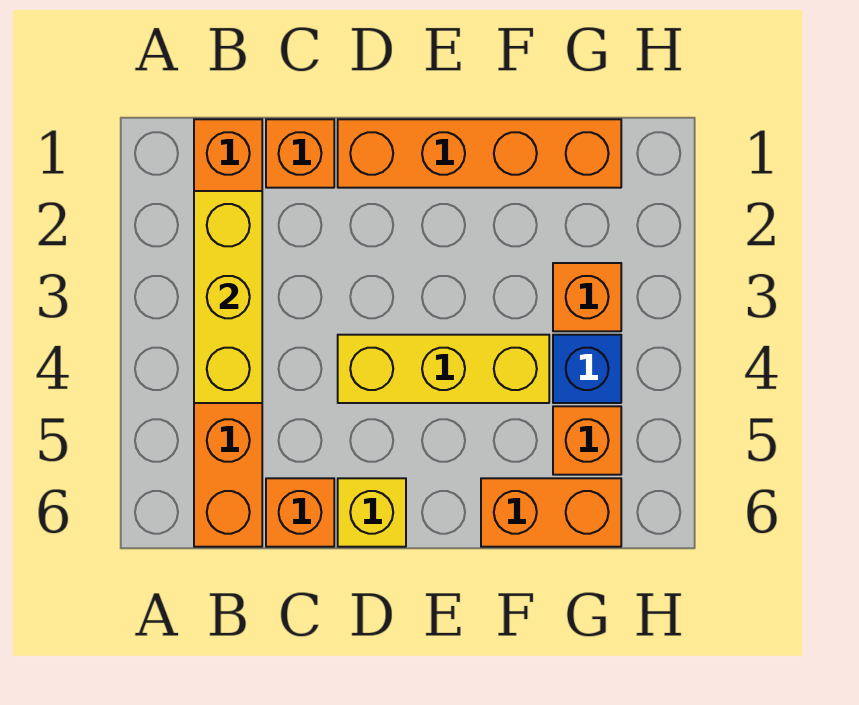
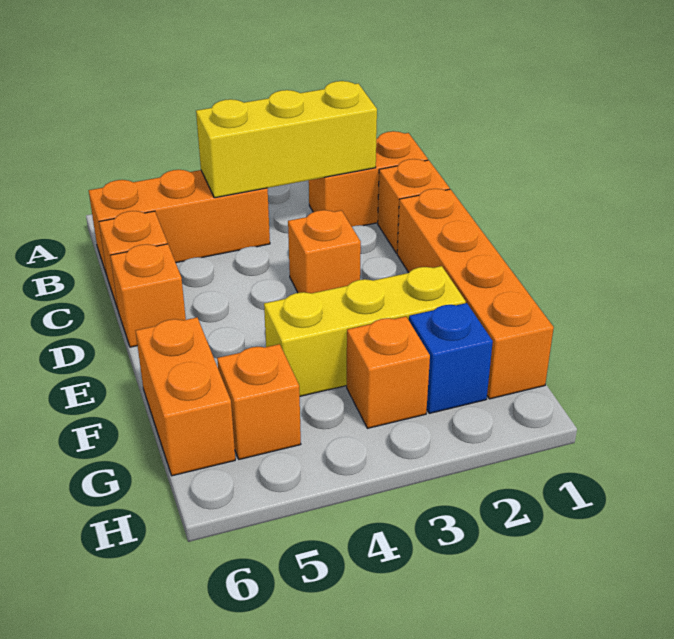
none -> orange brick D3 level 1
yellow brick D4:F4 level 1 -> yellow brick F2:F4 level 1
yellow brick D6 level 1 -> orange brick D6 level 1
blue brick G4 level 1 -> blue brick G2 level 1

